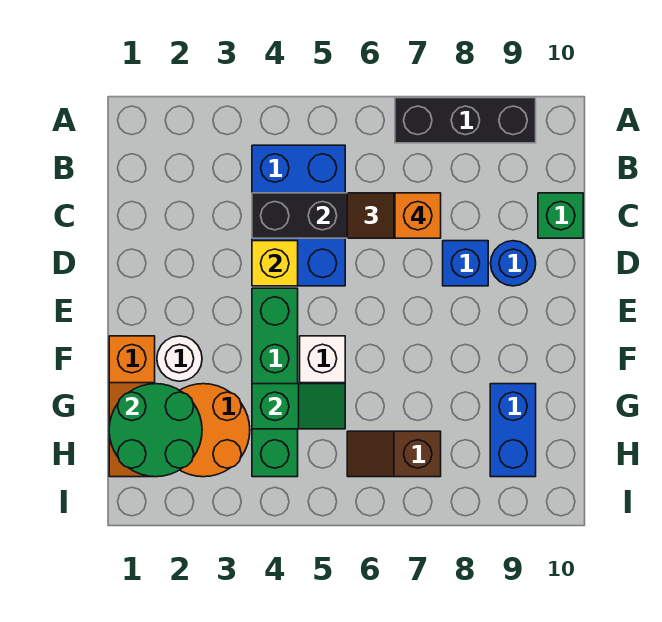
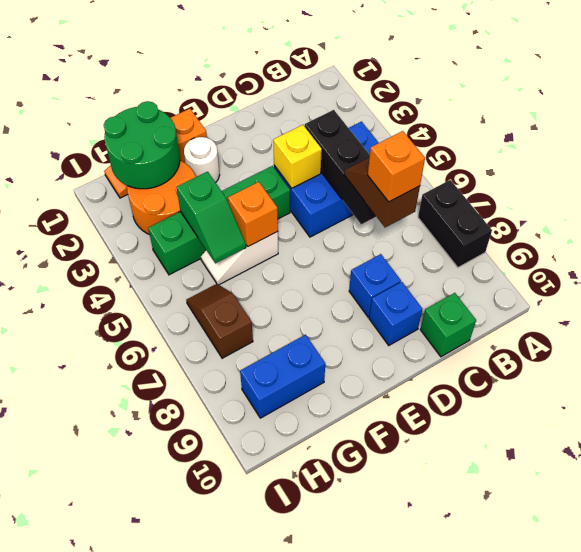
black brick A7:A9 level 1 -> black brick A7:A8 level 1
blue round brick D9 level 1 -> blue brick D9 level 1
none -> orange brick F5 level 2

